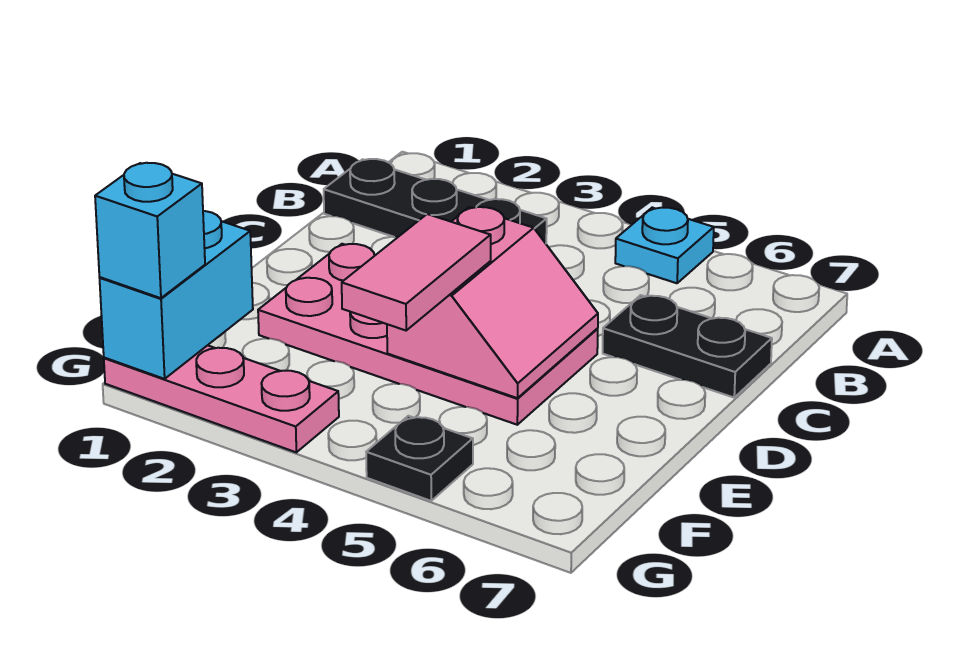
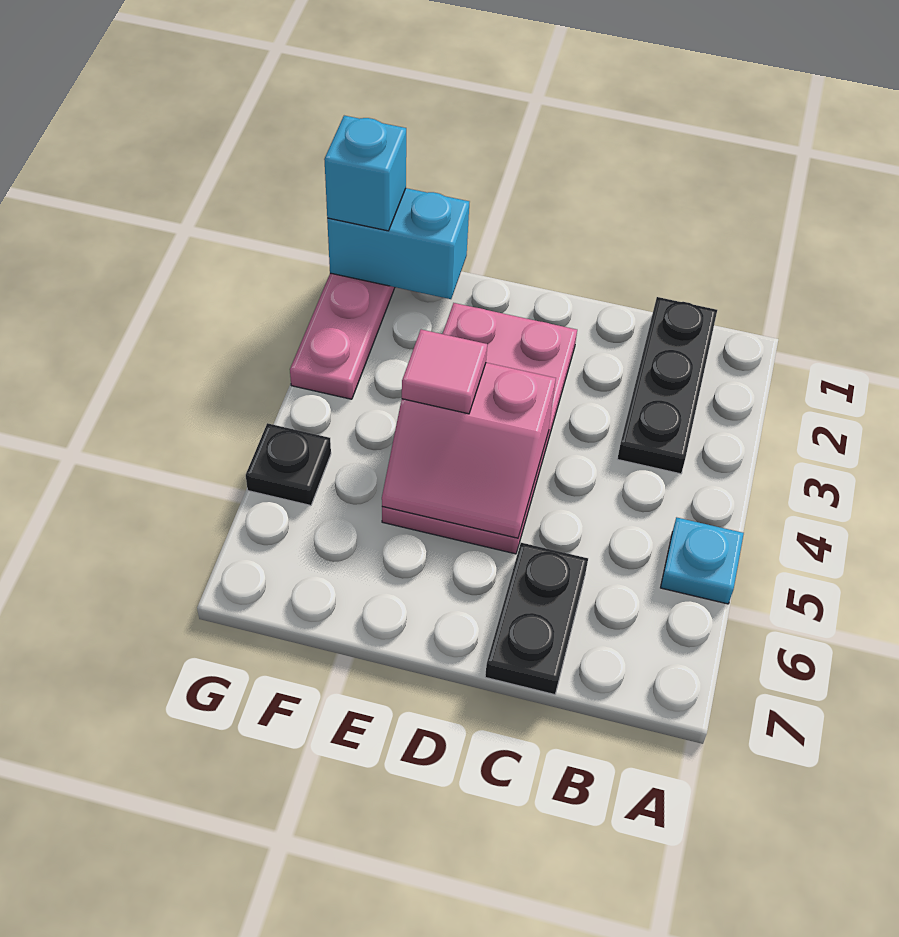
pink tile E4:F4 level 3 -> pink tile E4 level 3

